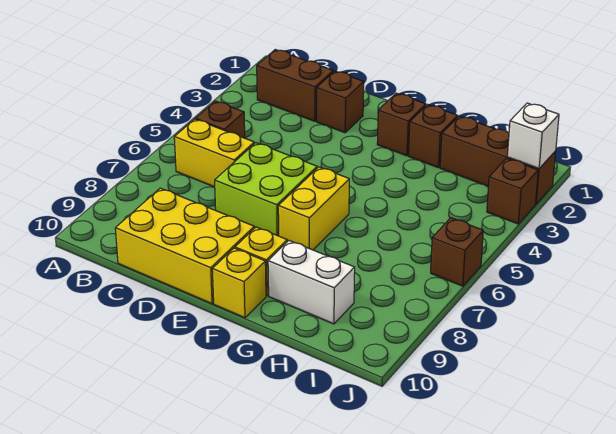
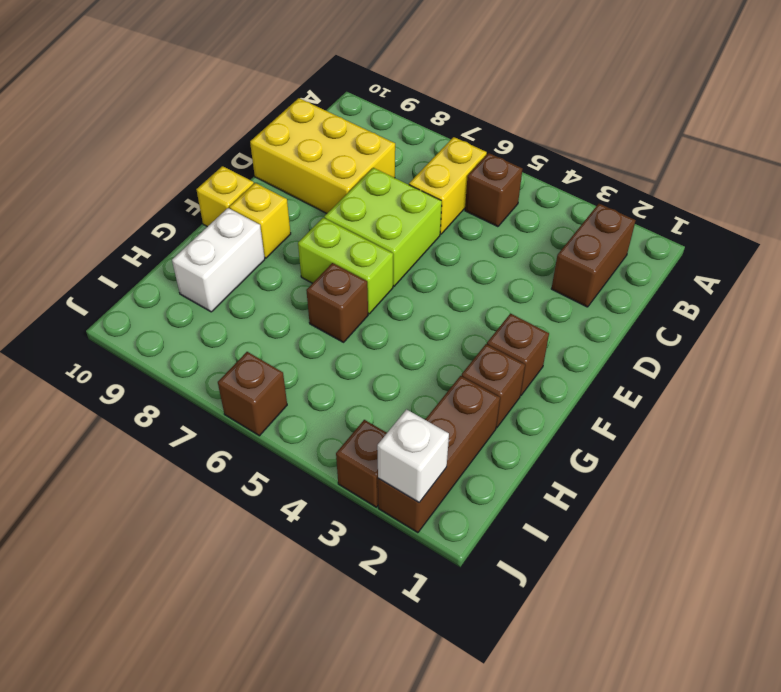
yellow brick C9:E10 level 1 -> yellow brick C8:D10 level 1
brown brick D2 level 1 -> brown brick G6 level 1
yellow brick F6:F7 level 1 -> lime brick F6:F7 level 1

